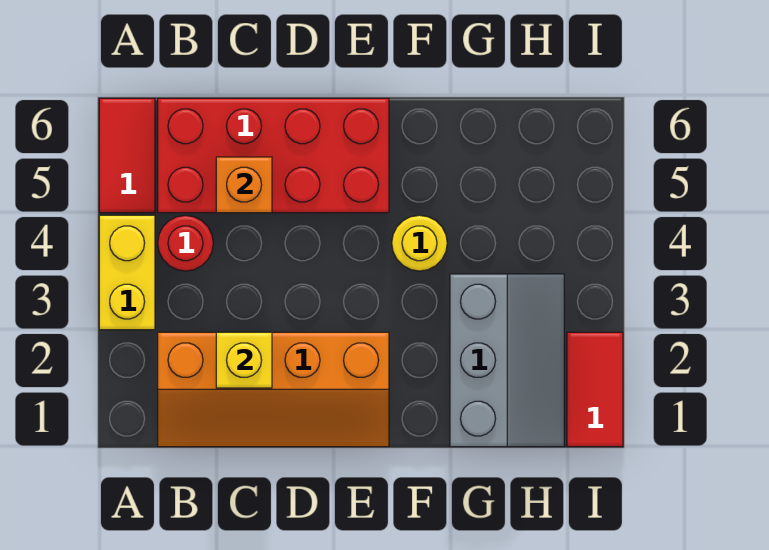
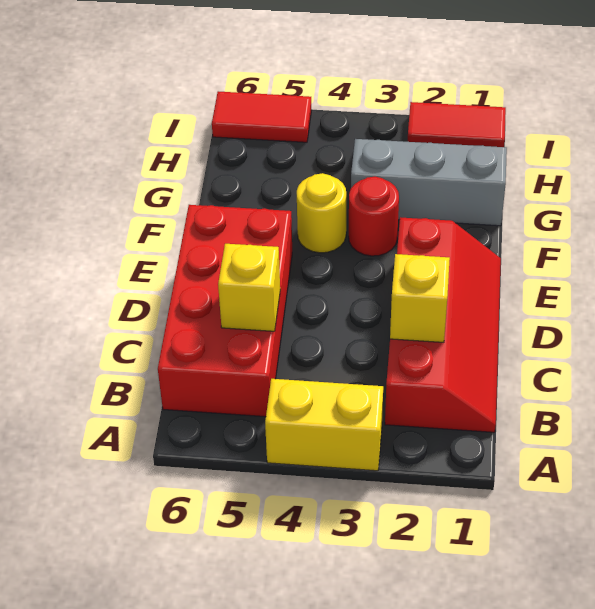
red tile A5:A6 level 1 -> red tile I5:I6 level 1
orange slope B1:E2 level 1 top 2 -> red slope B1:E2 level 1 top 2
red round brick B4 level 1 -> red round brick F3 level 1
orange brick C5 level 2 -> yellow brick C5 level 2

